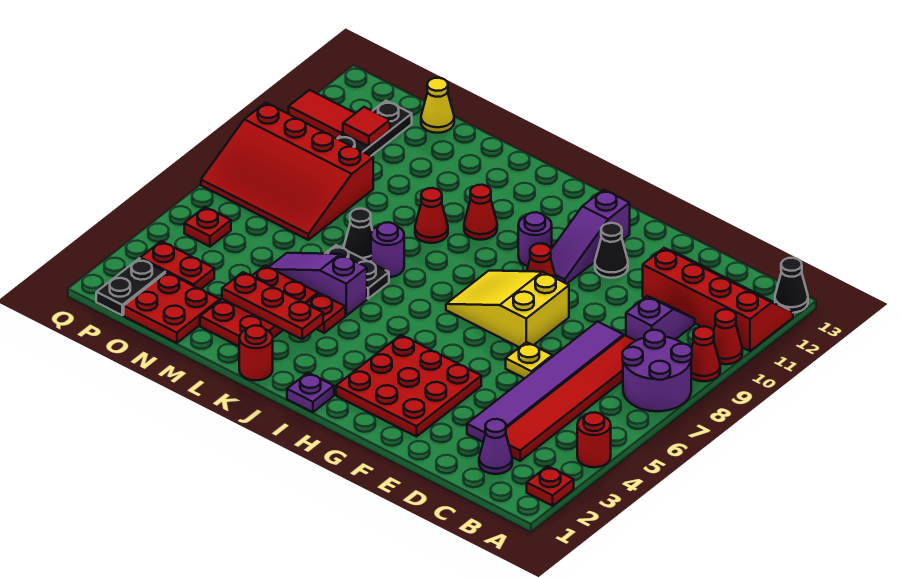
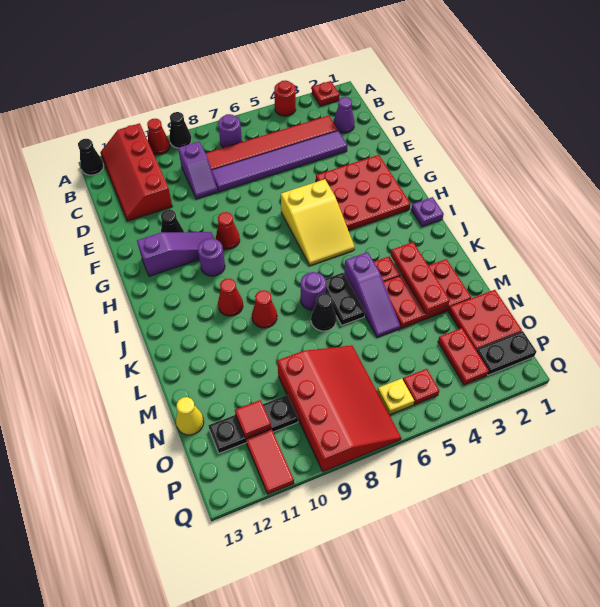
purple round brick A7:B8 level 1 -> purple round brick B7 level 1
red cone A9 level 1 -> black cone A9 level 1
purple slope C9:C10 level 1 top 9 -> purple slope C9:D9 level 1 top C
yellow plate E6 level 1 -> yellow plate P6 level 1
yellow slope F7:H8 level 1 top F -> yellow slope G5:I6 level 1 top G
red round brick K1 level 1 -> none

